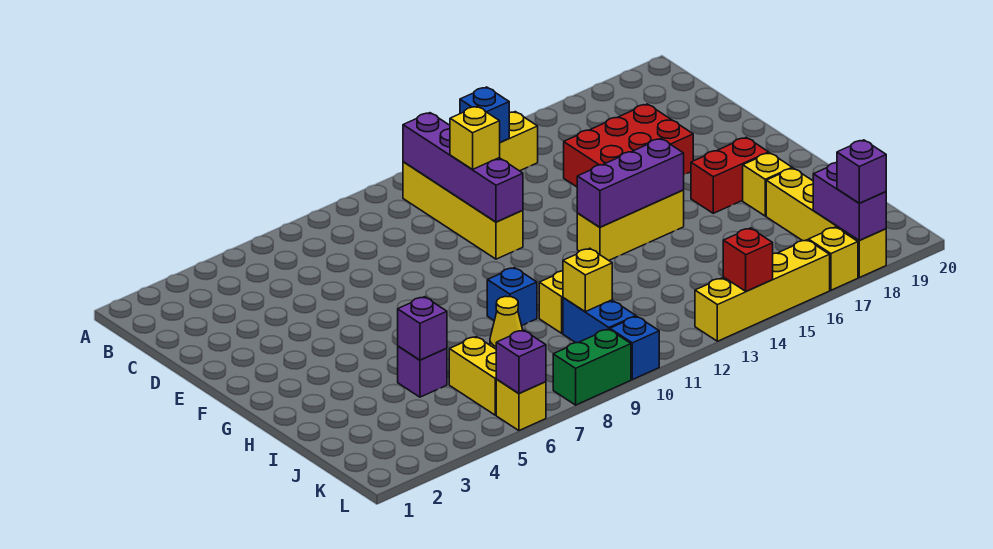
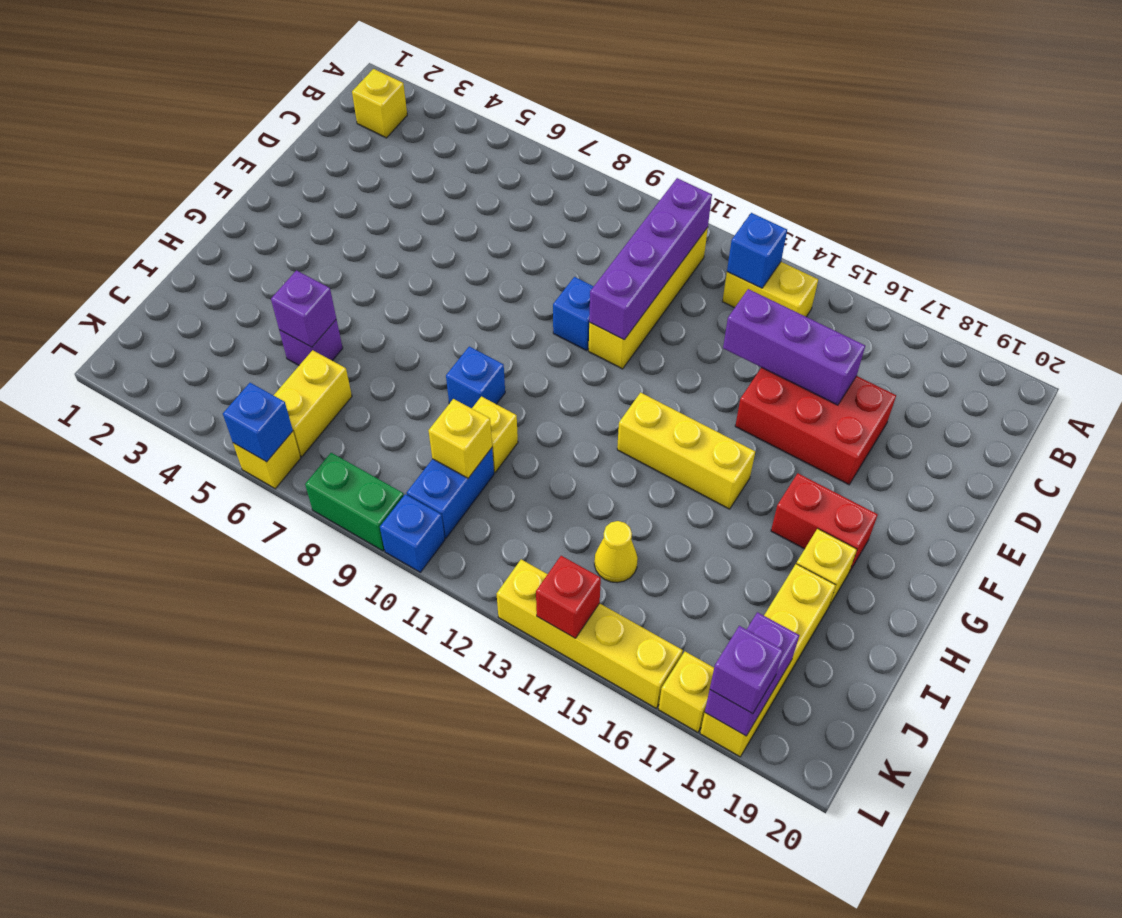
yellow brick D11 level 3 -> yellow brick B2 level 1
none -> blue brick E10 level 1
purple brick G13:G15 level 2 -> purple brick D14:D16 level 2
yellow cone I8 level 1 -> yellow cone J14 level 1
purple brick L6 level 2 -> blue brick L6 level 2

